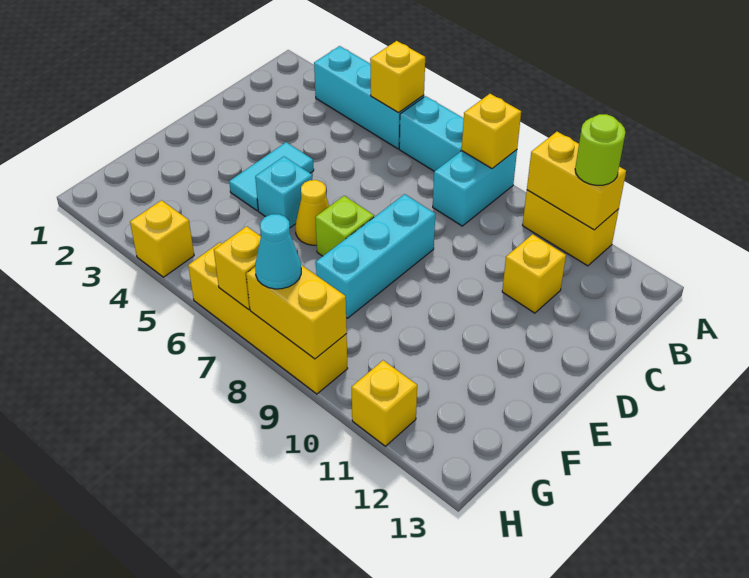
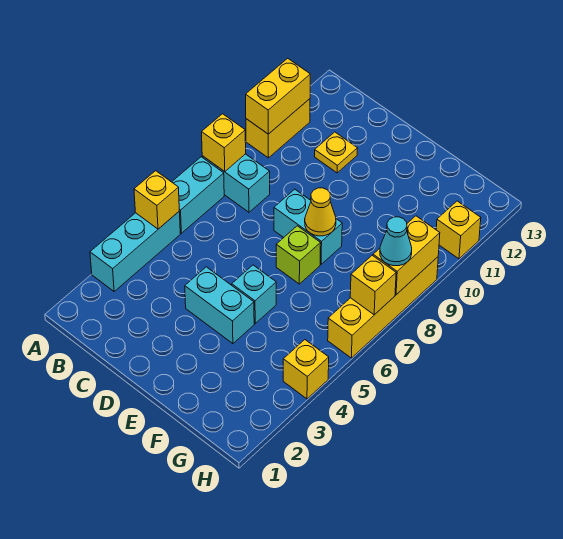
lime round brick A11 level 3 -> none
yellow brick C11 level 1 -> yellow plate C11 level 1
cyan tile D4:E4 level 1 -> cyan brick D4:E4 level 1
cyan brick D8:F8 level 1 -> cyan brick D8:E8 level 1
yellow cone E6 level 1 -> yellow cone E8 level 2

